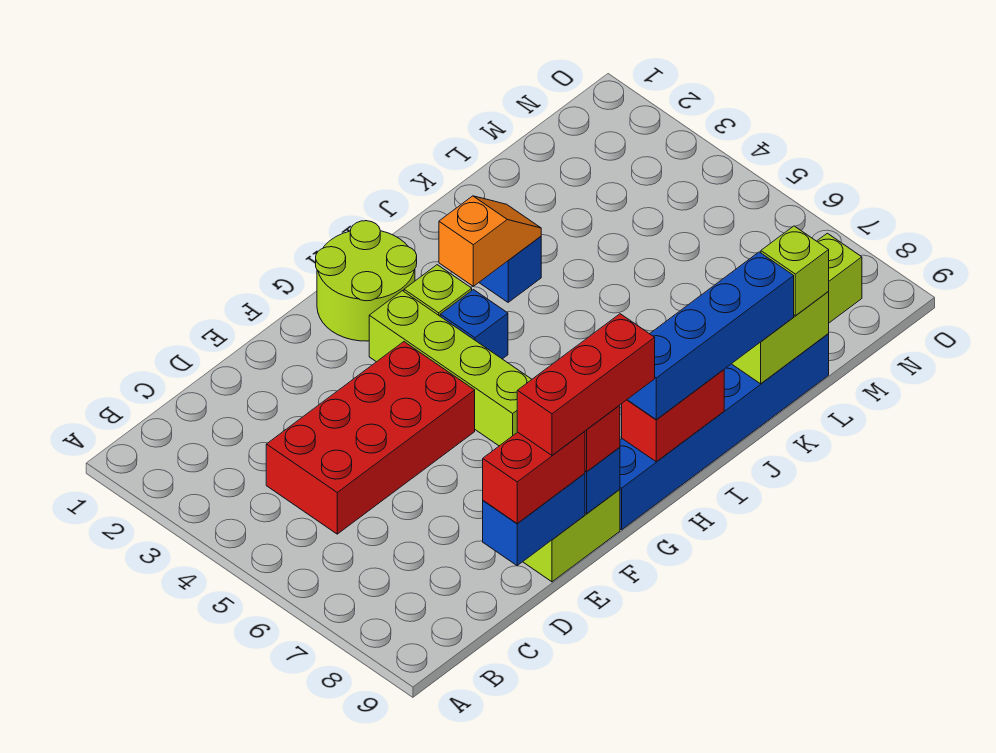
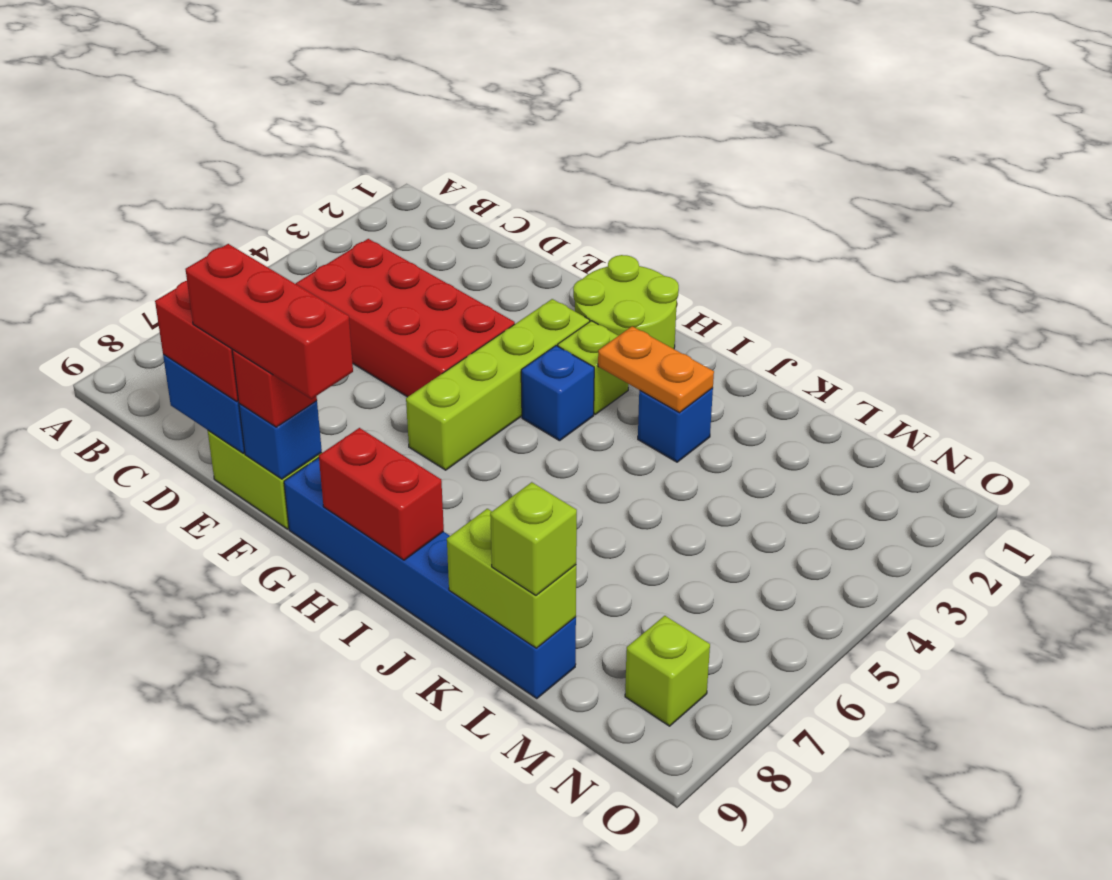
blue brick H9:K9 level 3 -> none
orange slope I3:J3 level 2 top I -> orange plate I3:J3 level 2

